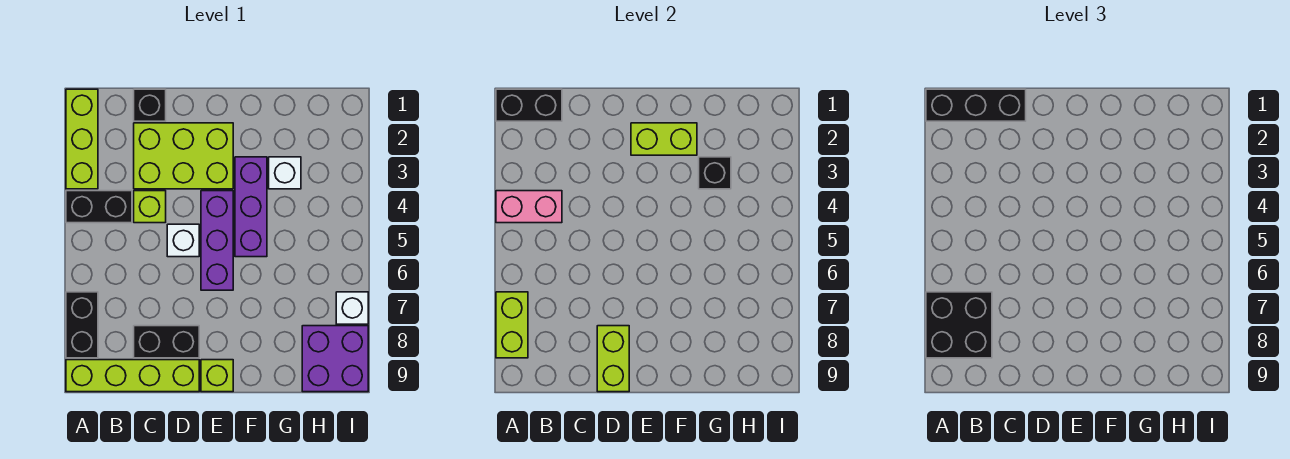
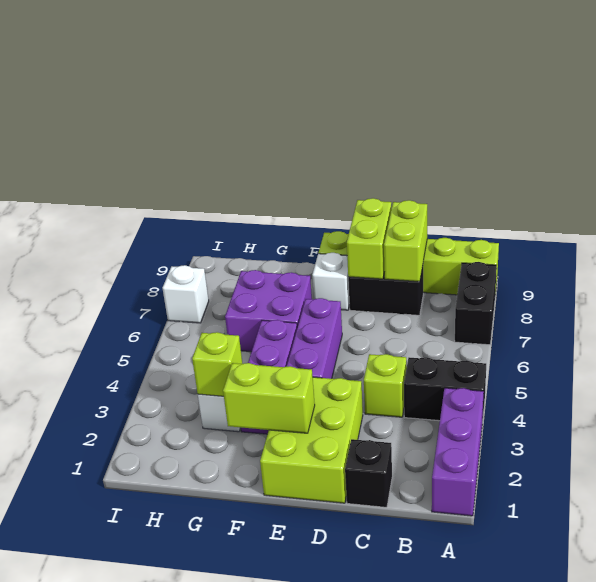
lime brick A1:A3 level 1 -> purple brick A1:A3 level 1
black brick A1:B1 level 2 -> none
black brick A1:C1 level 3 -> none
pink brick A4:B4 level 2 -> none
lime brick A7:A8 level 2 -> lime brick C8:C9 level 2
black brick A7:B8 level 3 -> none
lime brick C2:E3 level 1 -> lime brick D1:E3 level 1
white brick D5 level 1 -> white brick E8 level 1
black brick G3 level 2 -> lime brick G3 level 2
purple brick H8:I9 level 1 -> purple brick F6:G7 level 1

